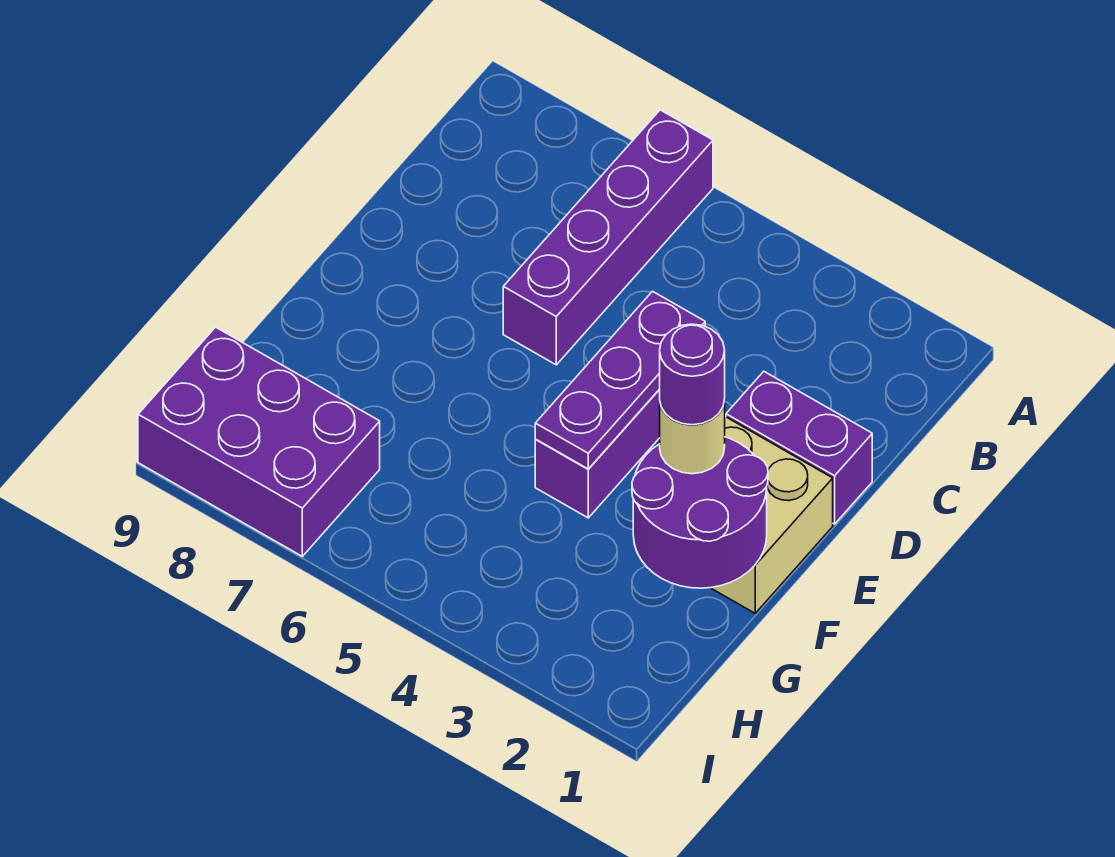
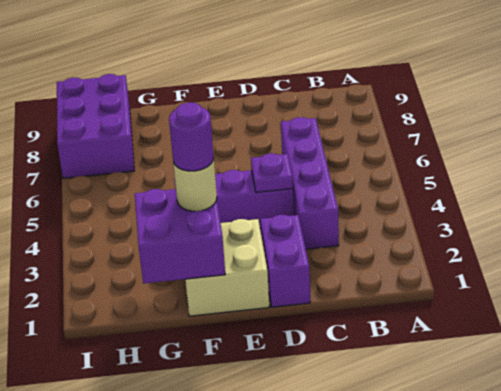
purple brick A6:D6 level 1 -> purple brick C3:C6 level 1
purple plate D4:F4 level 2 -> purple plate D4 level 2
purple round brick F1:G2 level 2 -> purple brick F1:G2 level 2

